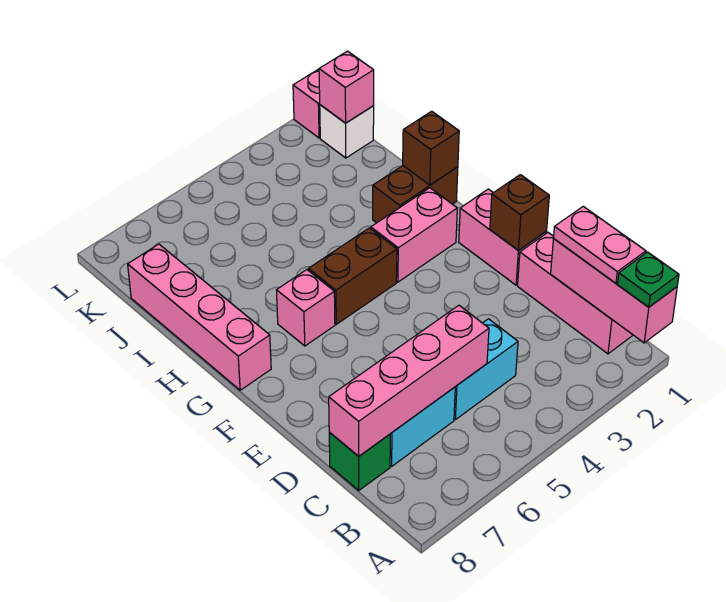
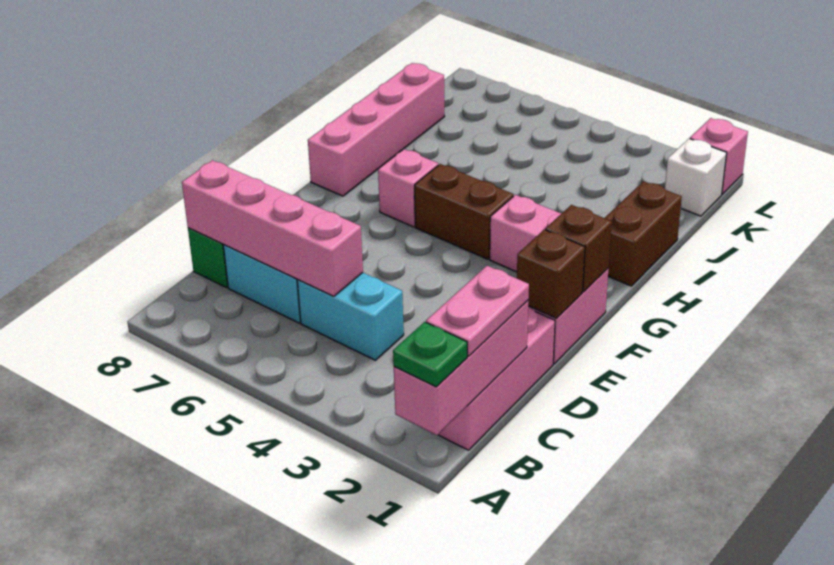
brown brick H1:H2 level 1 -> brown brick H1:I1 level 1
brown brick H1 level 2 -> brown brick F1 level 2
pink brick K1 level 2 -> none

